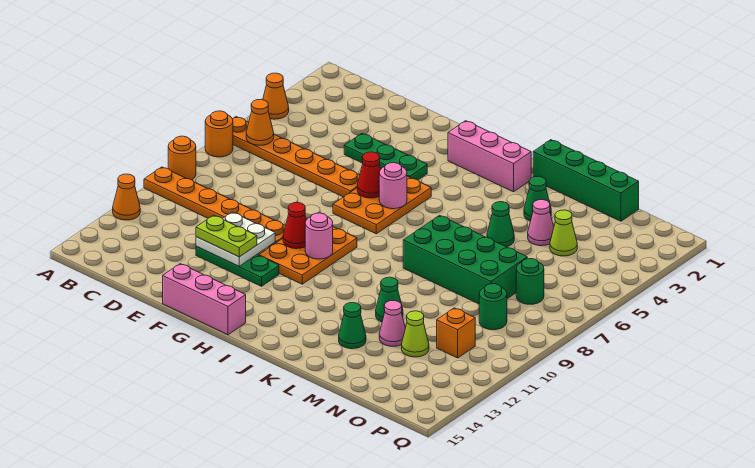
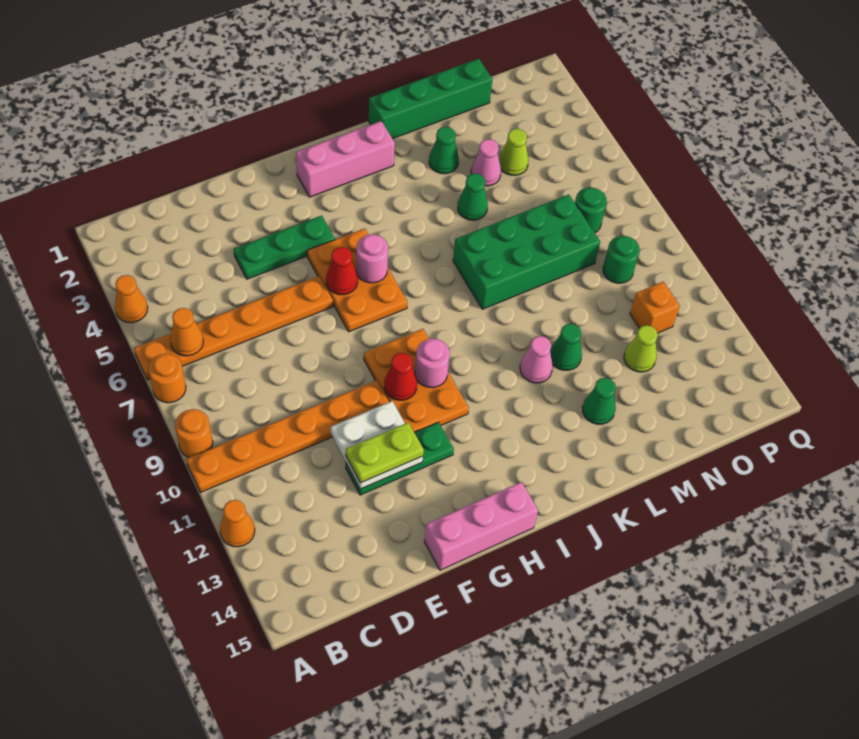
pink cone M12 level 1 -> pink cone K11 level 1

